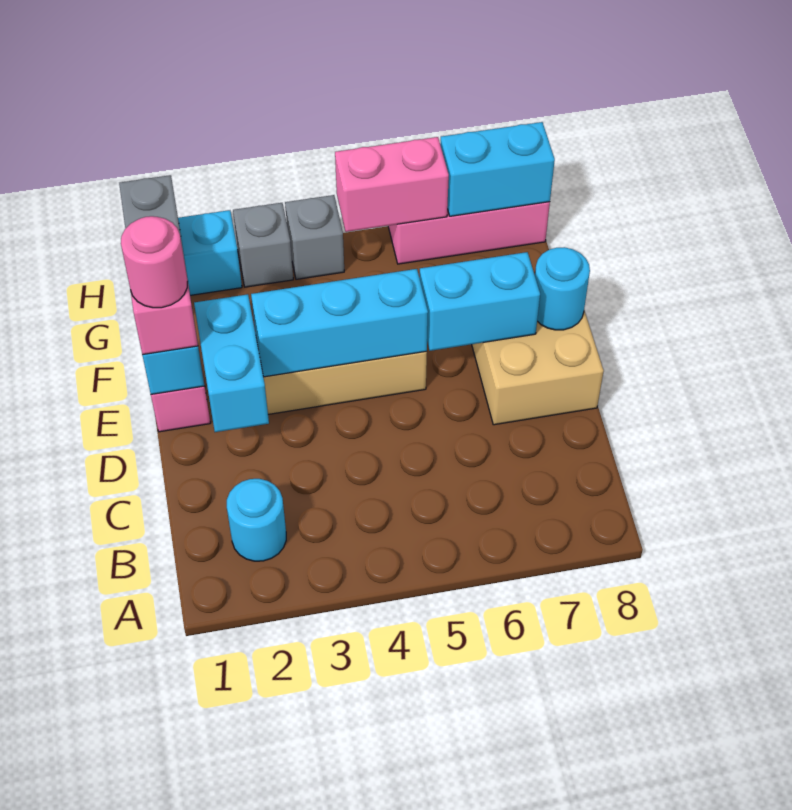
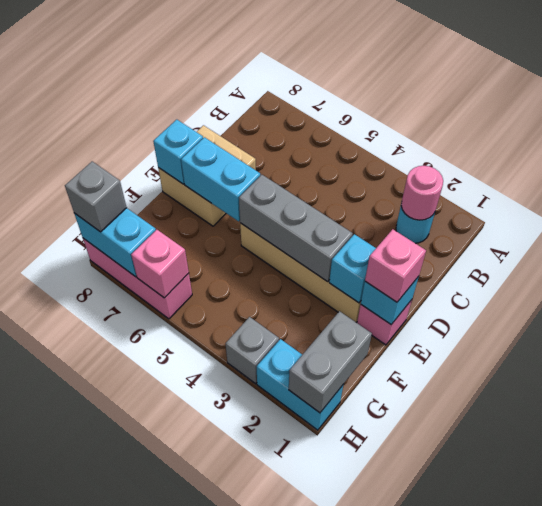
cyan brick D2:E2 level 2 -> cyan brick E2 level 2
pink round brick E1 level 4 -> pink round brick B2 level 2
cyan brick E3:E5 level 2 -> grey brick E3:E5 level 2
cyan round brick E8 level 2 -> cyan brick E8 level 2
grey brick H4 level 1 -> grey brick H8 level 3
pink brick H5:H6 level 2 -> pink brick H6 level 2

